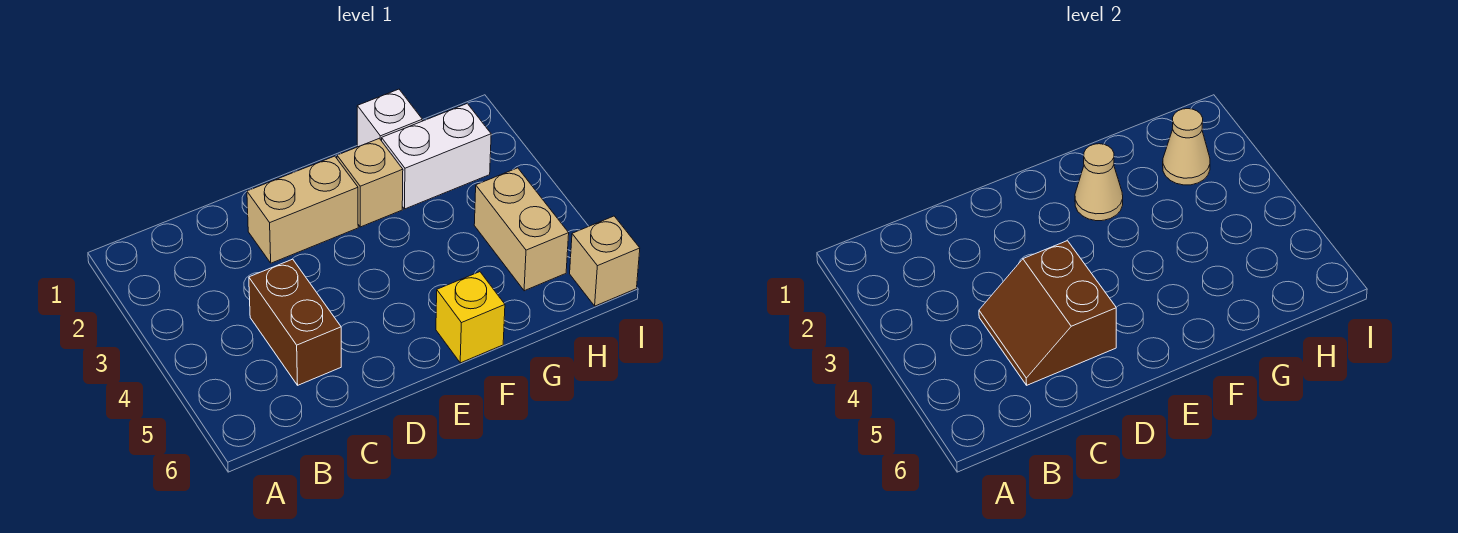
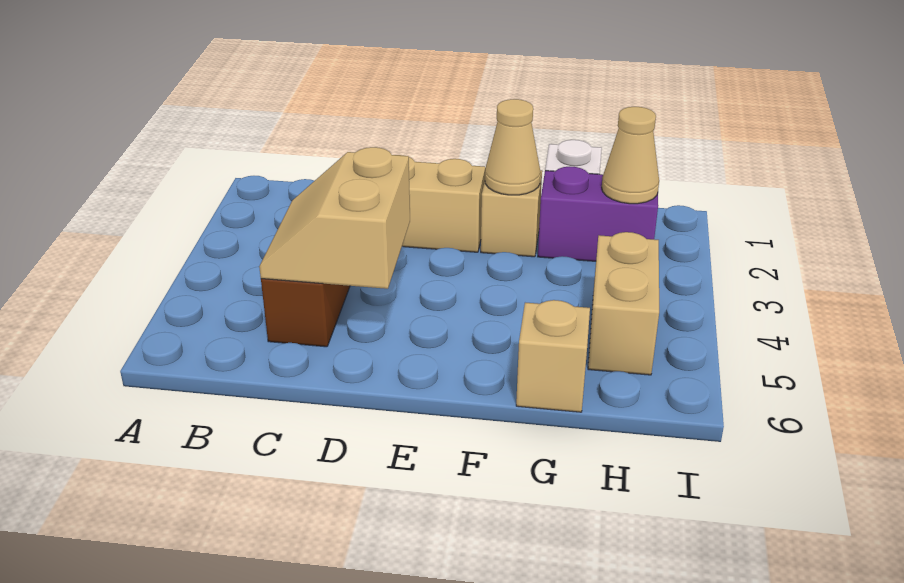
brown slope C4:D5 level 2 top D -> tan slope C4:D5 level 2 top D
yellow brick F6 level 1 -> none
white brick G2:H2 level 1 -> purple brick G2:H2 level 1
tan brick I6 level 1 -> tan brick G6 level 1

